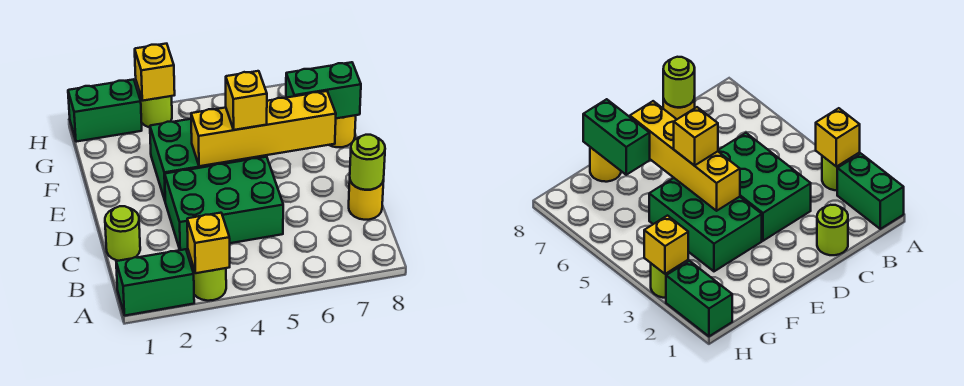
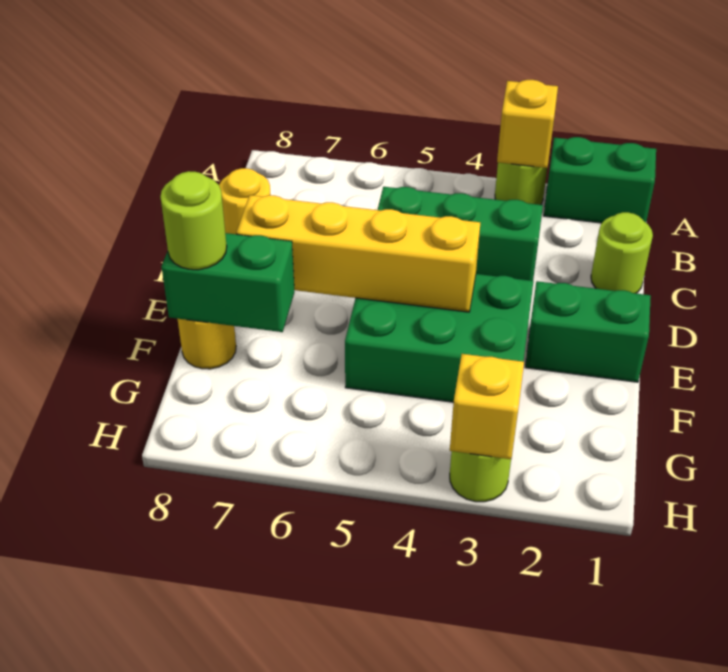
green brick C3:D5 level 1 -> green brick C3:C5 level 1
lime round brick C8 level 2 -> lime round brick F8 level 3
yellow brick E5 level 3 -> none
green brick H1:H2 level 1 -> green brick E1:E2 level 1

